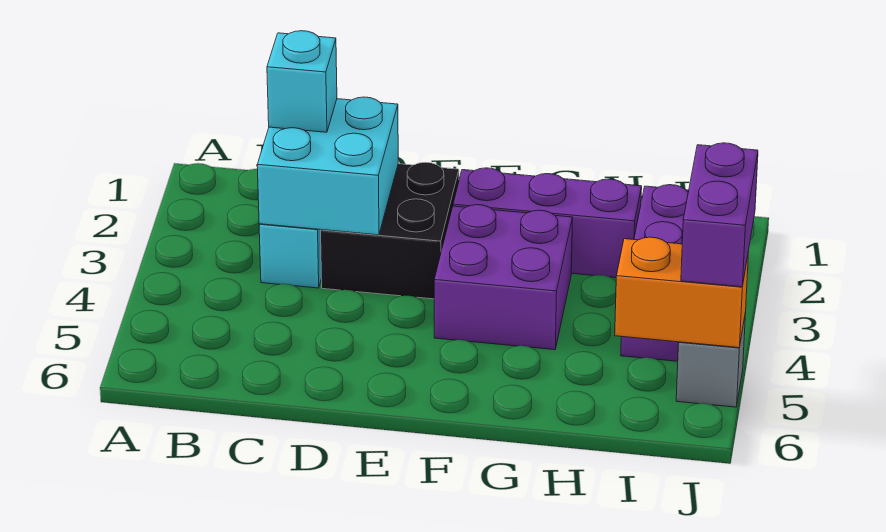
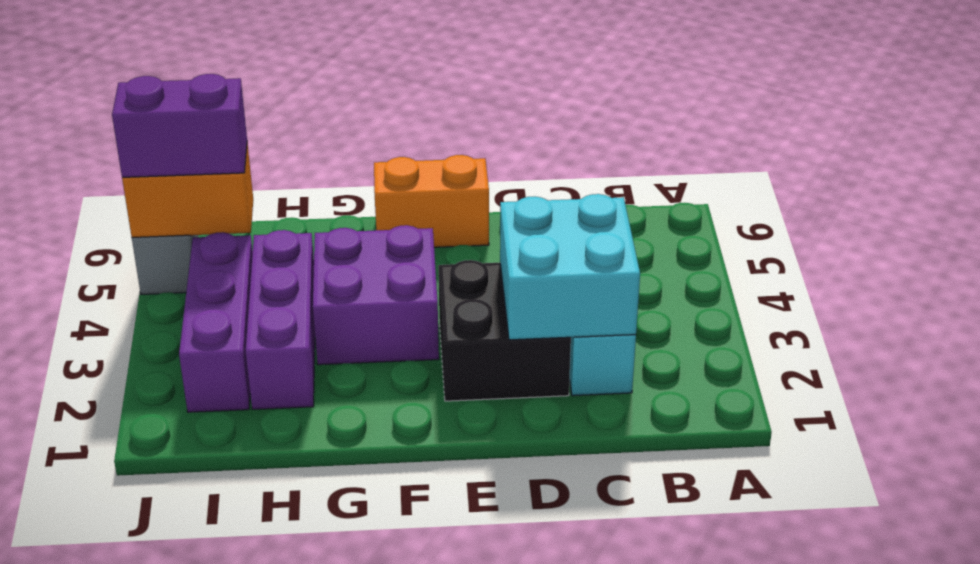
cyan brick C2 level 3 -> none
none -> orange brick E6:F6 level 1
purple brick F2:H2 level 1 -> purple brick H2:H4 level 1
purple brick J4:J5 level 3 -> purple brick I5:J5 level 3

